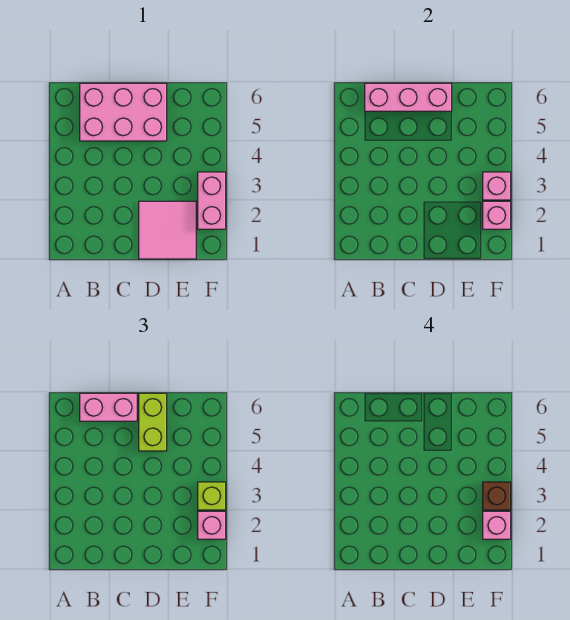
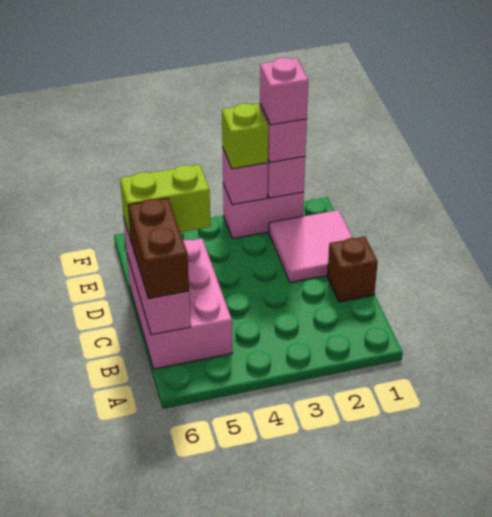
pink brick B6:C6 level 3 -> brown brick B6:C6 level 3
brown brick F3 level 4 -> brown brick C1 level 1

